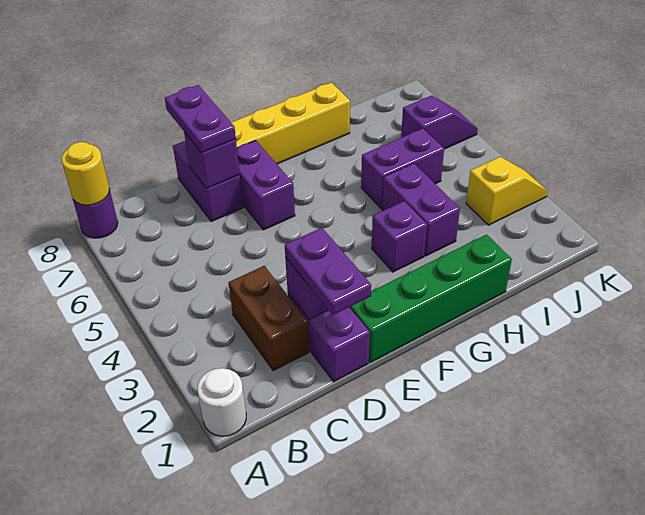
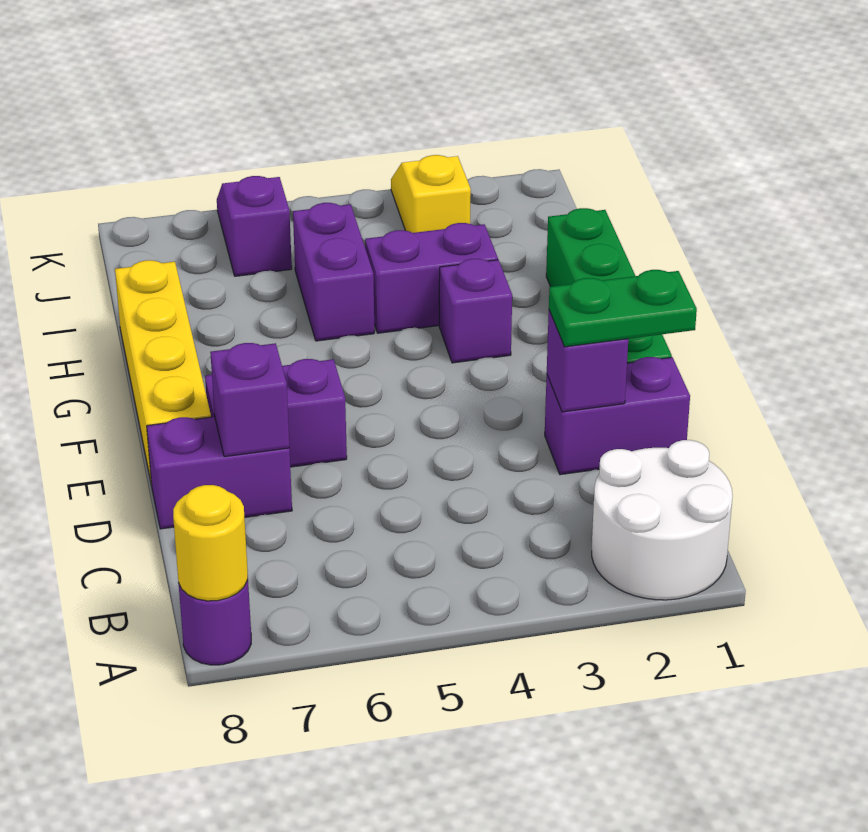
white round brick A1 level 1 -> white round brick A1:B2 level 1
brown brick C2:C3 level 1 -> none
purple plate D1:D2 level 3 -> green plate D1:D2 level 3
purple plate D7:D8 level 3 -> none

